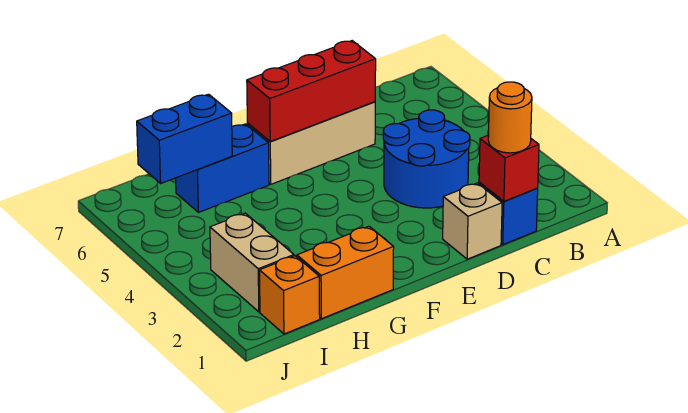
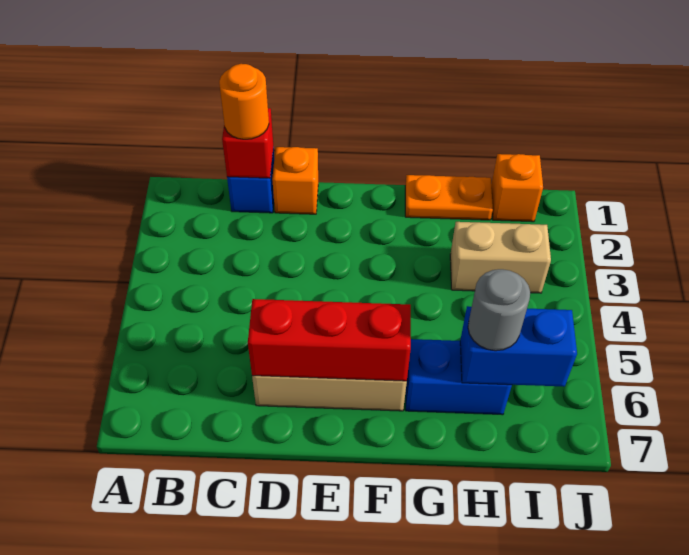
blue round brick C3:D4 level 1 -> none
tan brick D1 level 1 -> orange brick D1 level 1
orange brick G1:H1 level 1 -> orange plate G1:H1 level 1
none -> grey round brick H6 level 3
tan brick I2:I3 level 1 -> tan brick H3:I3 level 1

